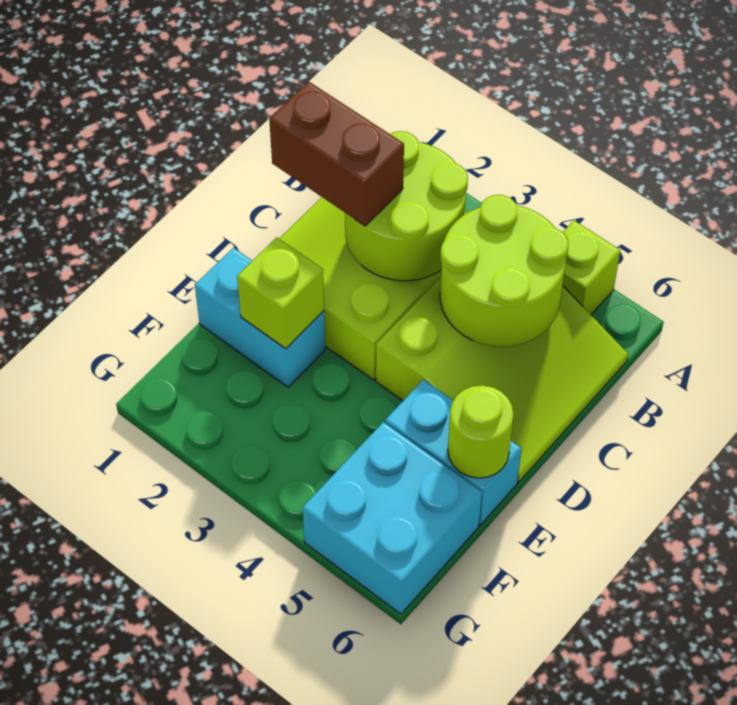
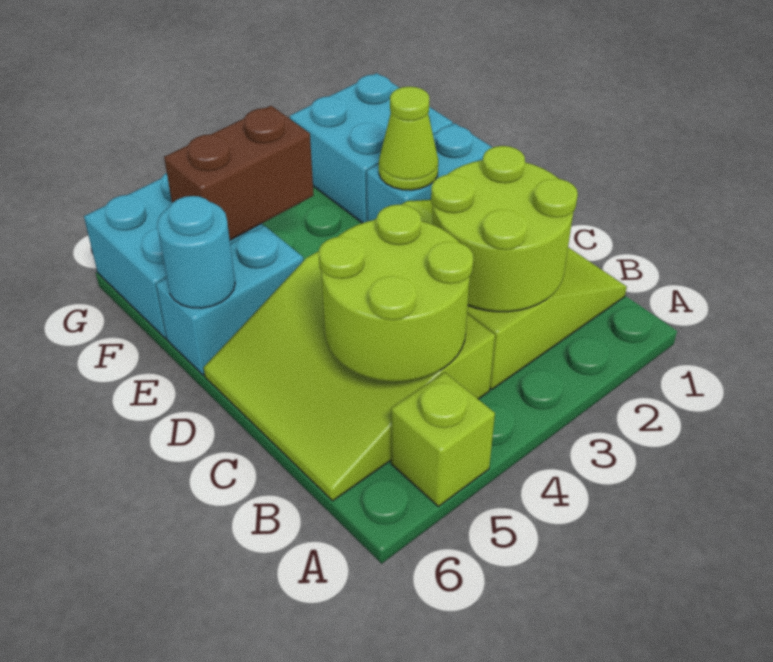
brown brick C1:C2 level 3 -> brown brick F4:F5 level 2
lime brick E2 level 2 -> lime cone E2 level 2
lime round brick E6 level 2 -> cyan round brick E6 level 2
none -> cyan brick F1:G2 level 1

